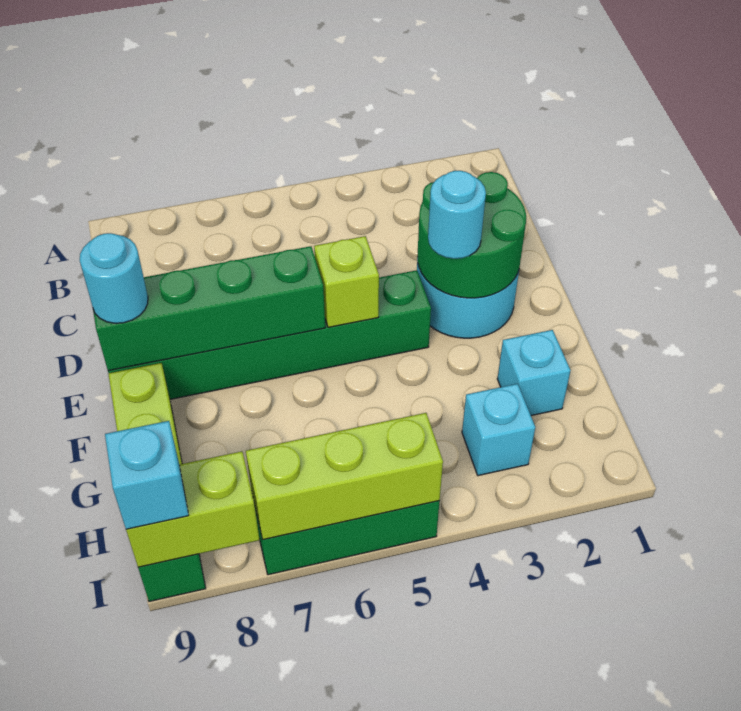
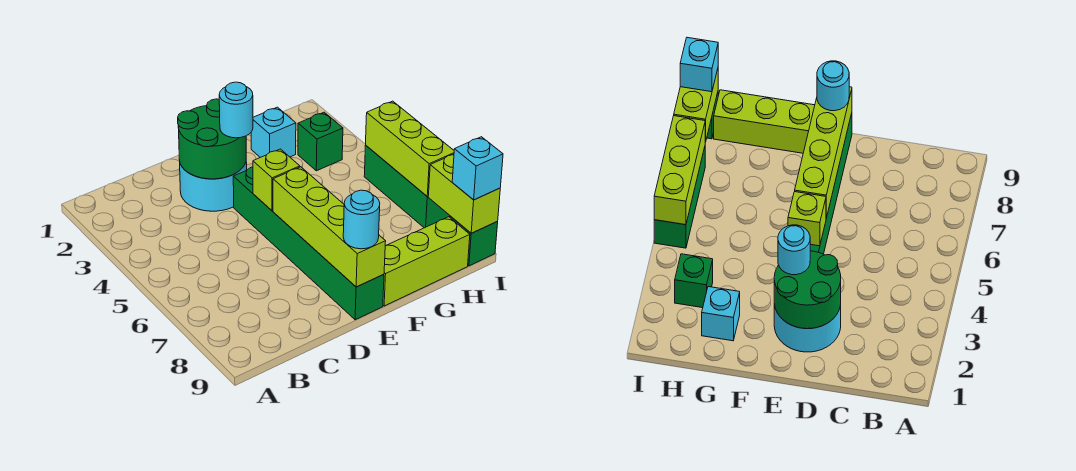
green brick E6:E9 level 2 -> lime brick E6:E9 level 2
cyan brick H3 level 1 -> green brick H3 level 1

